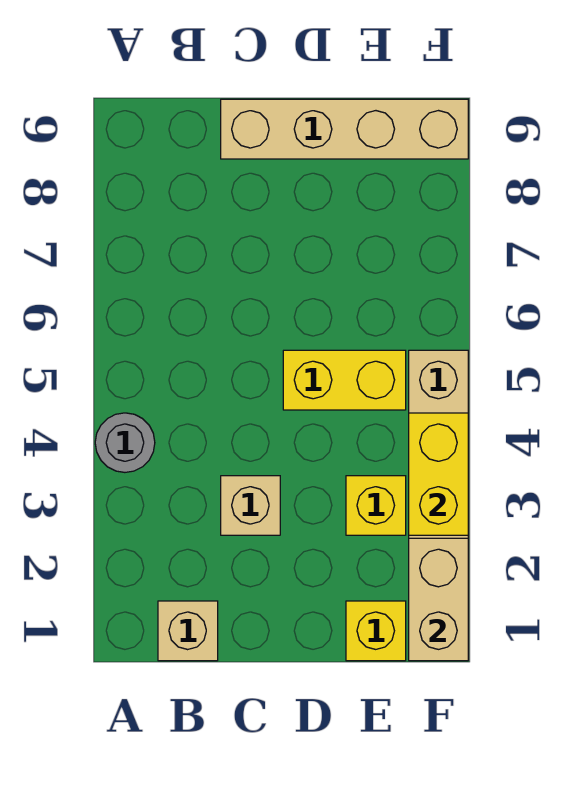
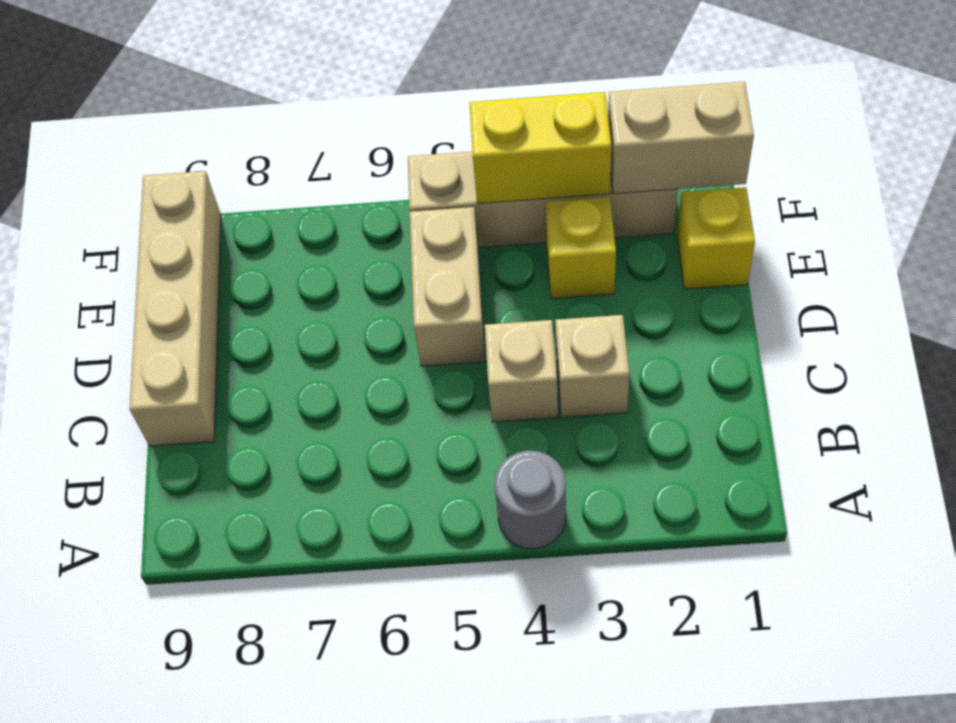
tan brick B1 level 1 -> tan brick C4 level 1
yellow brick D5:E5 level 1 -> tan brick D5:E5 level 1

